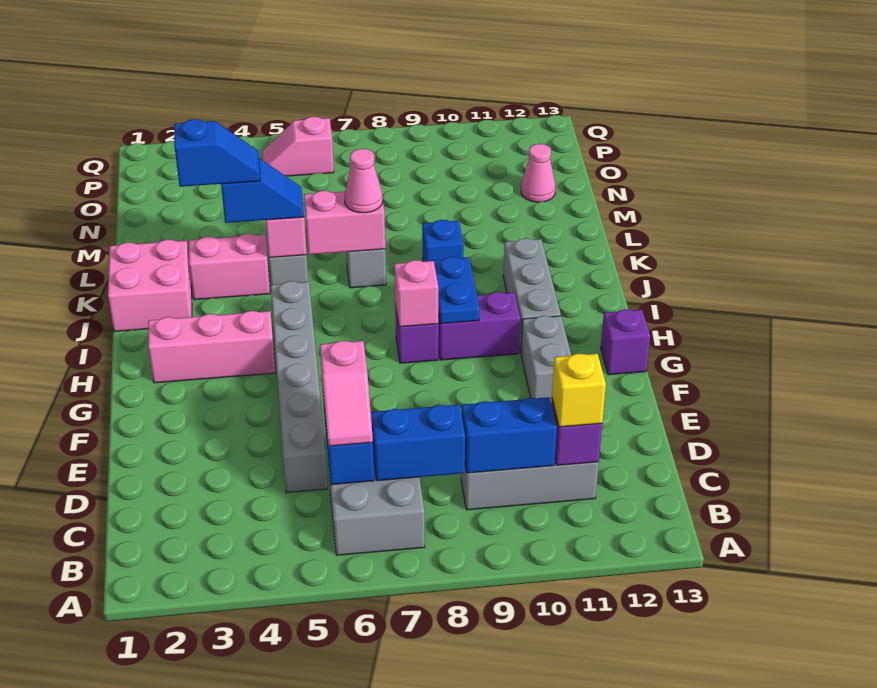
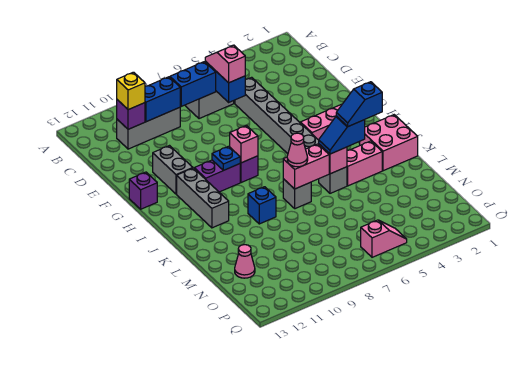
blue plate H9:I9 level 2 -> blue plate H9 level 2

